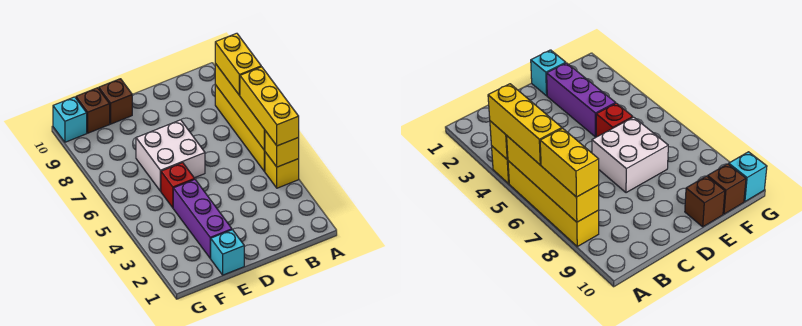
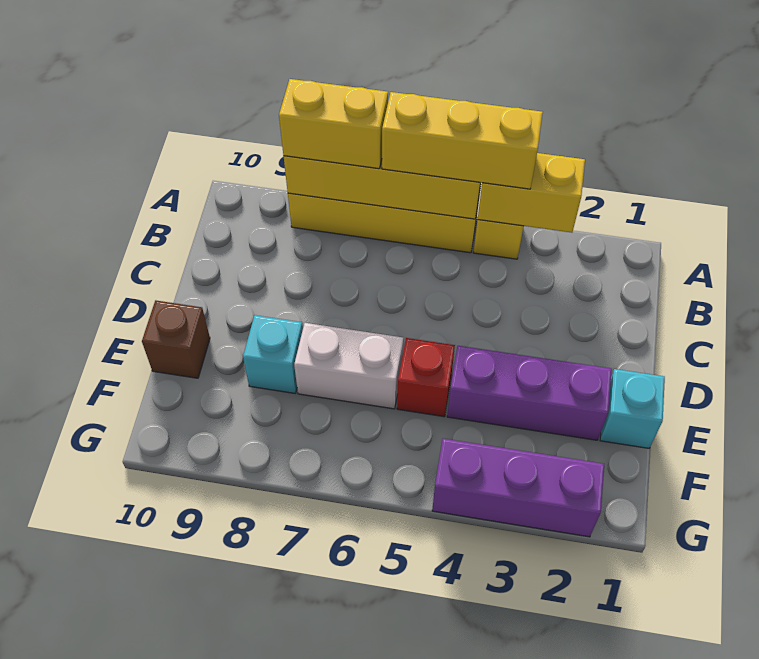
yellow brick A4 level 2 -> yellow brick A3:A4 level 2
white brick D6:E7 level 1 -> white brick E6:E7 level 1
brown brick F10 level 1 -> none
none -> purple brick G2:G4 level 1
cyan brick G10 level 1 -> cyan brick E8 level 1

